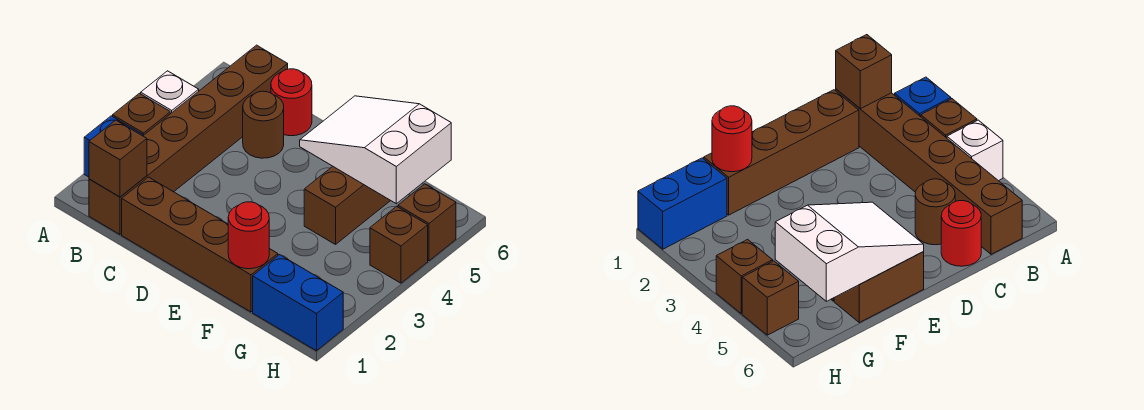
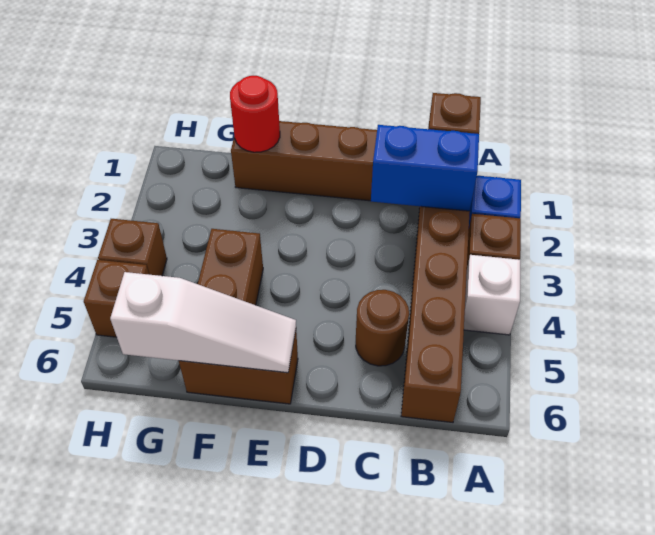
red round brick C6 level 1 -> none
white slope E5:G6 level 2 top G -> white slope E6:G6 level 2 top G
blue brick G1:H1 level 1 -> blue brick B2:C2 level 2

